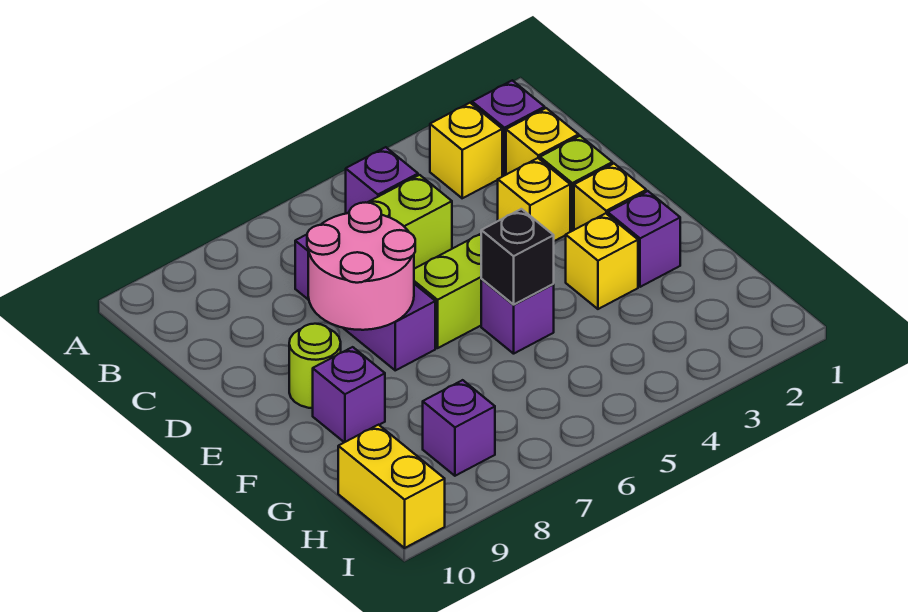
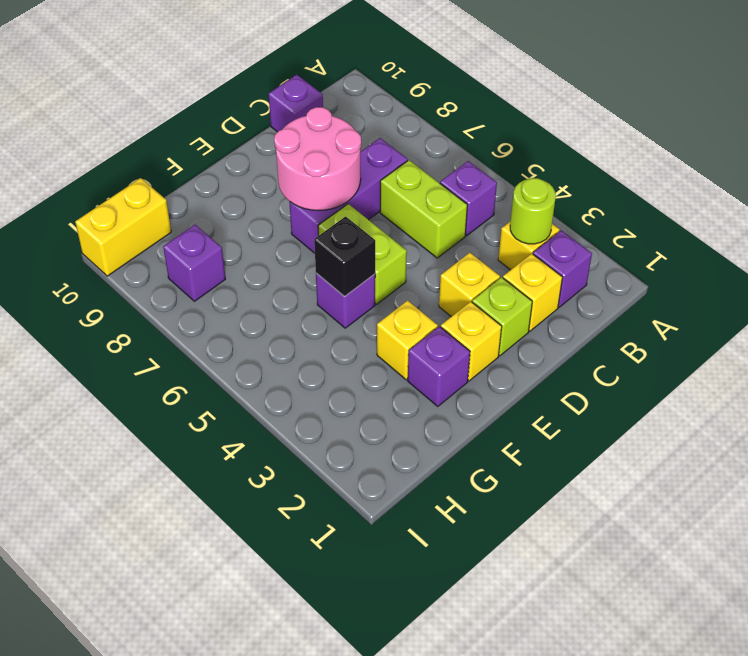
lime round brick E9 level 1 -> lime round brick B3 level 2
purple brick F9 level 1 -> purple brick C10 level 1

